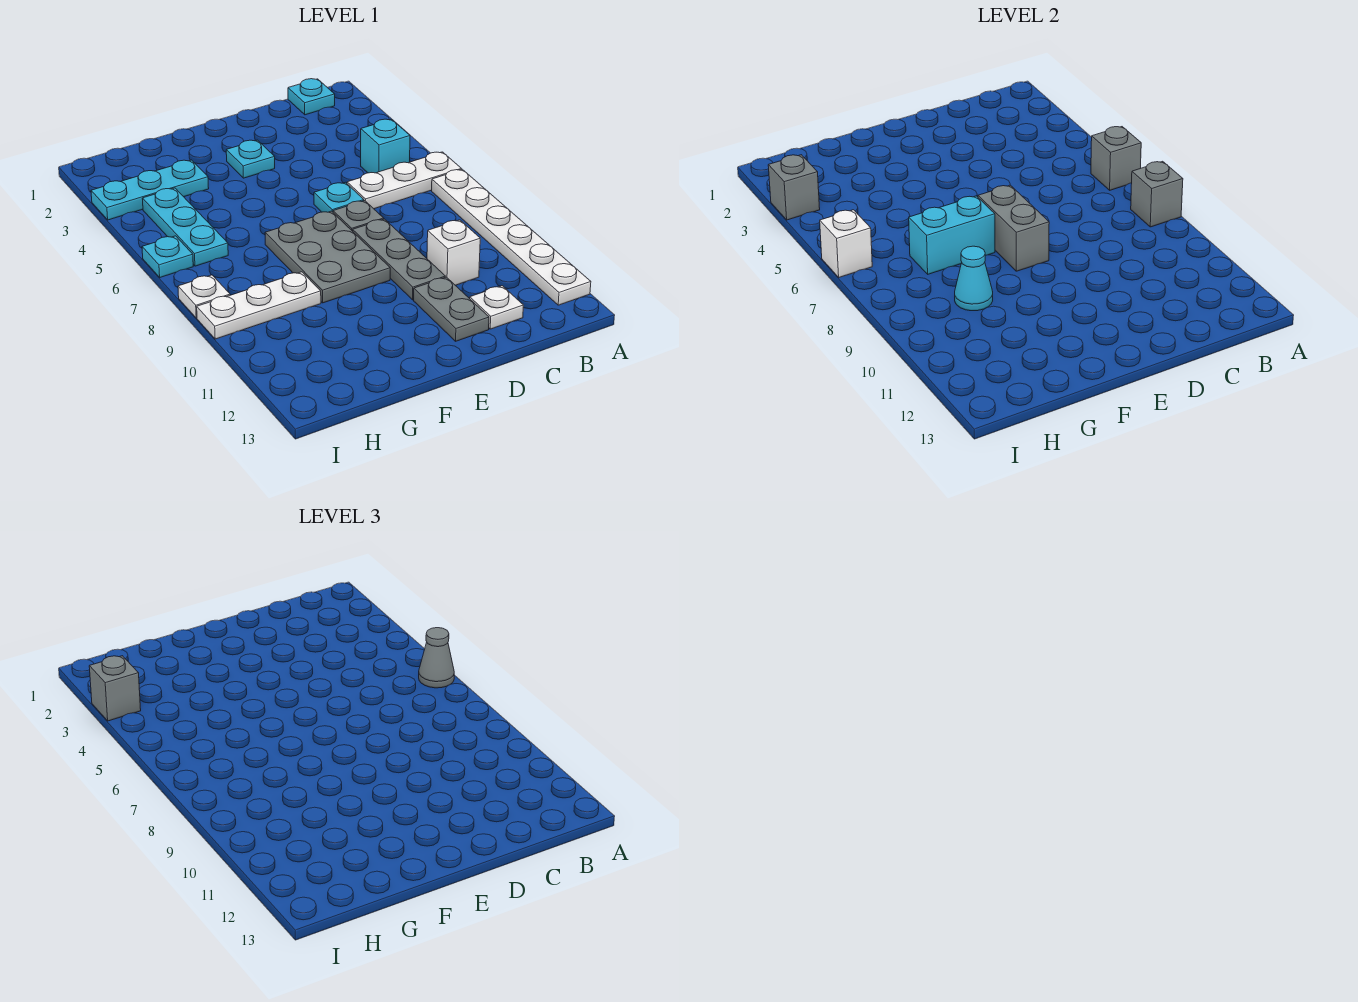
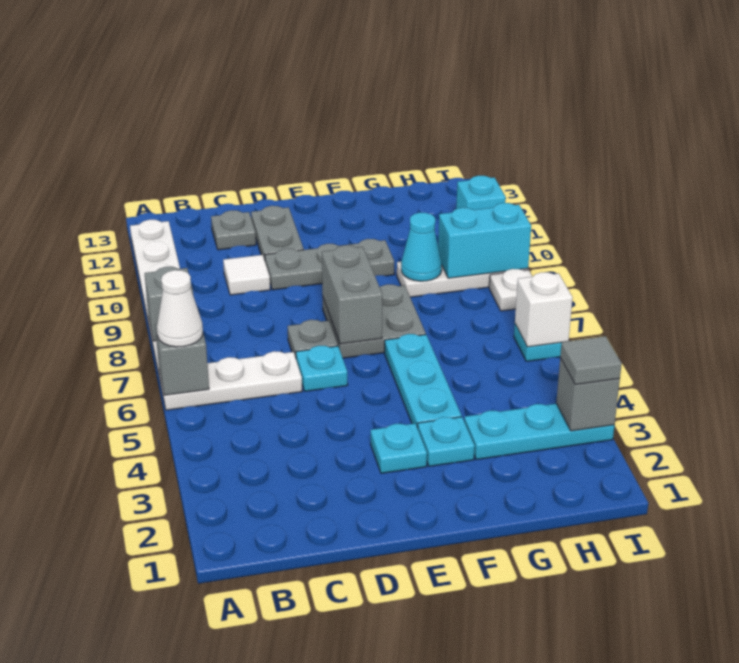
grey cone A6 level 3 -> white cone A6 level 3
cyan plate B1 level 1 -> cyan plate F3 level 1
cyan brick B5 level 1 -> cyan brick I11 level 1
white brick C10 level 1 -> white tile C10 level 1
white plate C12 level 1 -> grey plate C12 level 1
grey plate D8:D10 level 1 -> grey plate D10:F10 level 1
grey plate E7:F9 level 1 -> grey plate E7:F8 level 1
cyan brick F7:G7 level 2 -> cyan brick H9:I9 level 2
cyan plate H4:H6 level 1 -> cyan plate F4:F6 level 1
grey brick I3 level 3 -> grey tile I3 level 3

